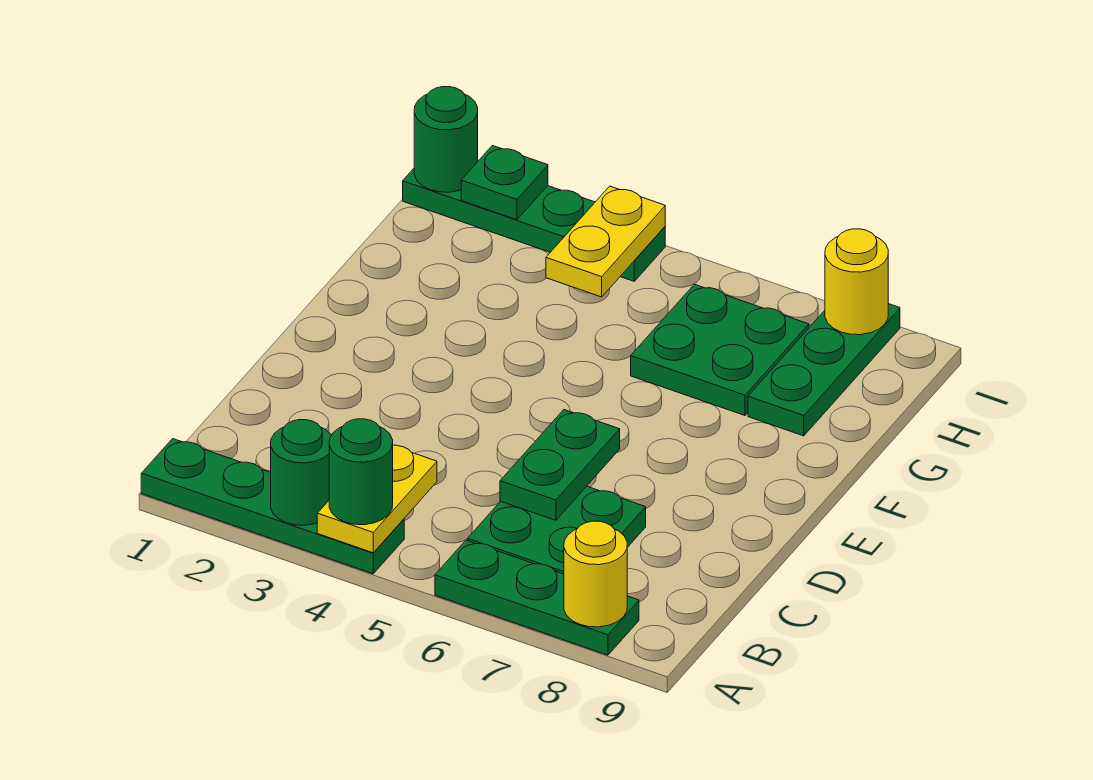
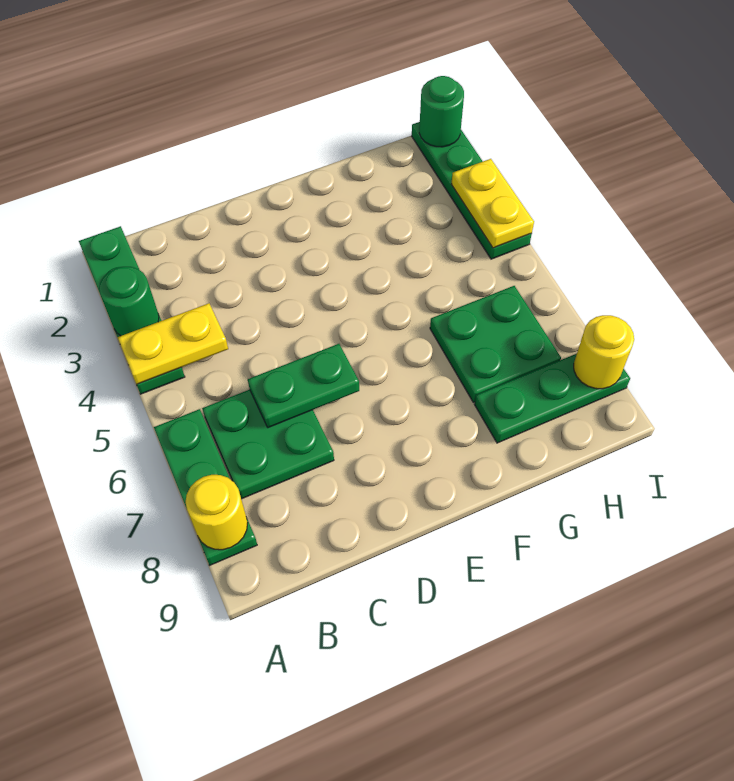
green round brick A4 level 3 -> none
yellow plate H4:I4 level 2 -> yellow plate I3:I4 level 2
green plate I2 level 2 -> none

